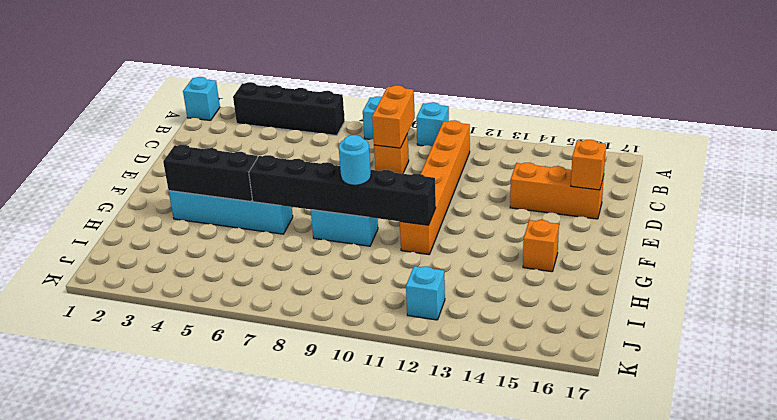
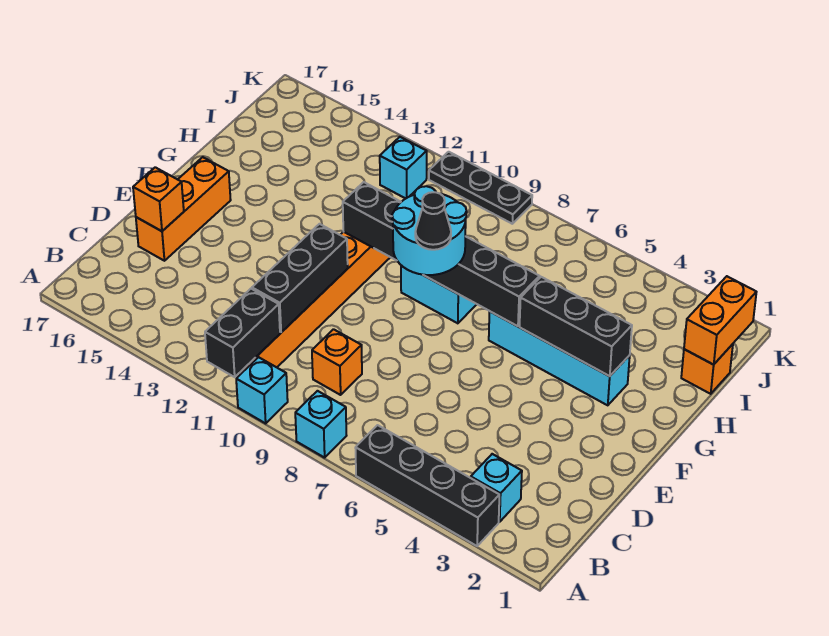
cyan brick A1 level 1 -> cyan brick B3 level 1
none -> black brick A11:B11 level 2
orange brick B9:C9 level 2 -> orange brick I1:J1 level 2
none -> black brick C11:E11 level 2
orange brick D14:D16 level 1 -> orange brick D16:F16 level 1
none -> black cone F8 level 4
cyan round brick G9 level 3 -> cyan round brick F8:G9 level 3
orange brick G15 level 1 -> orange brick I1 level 1
none -> black plate K9:K11 level 1

